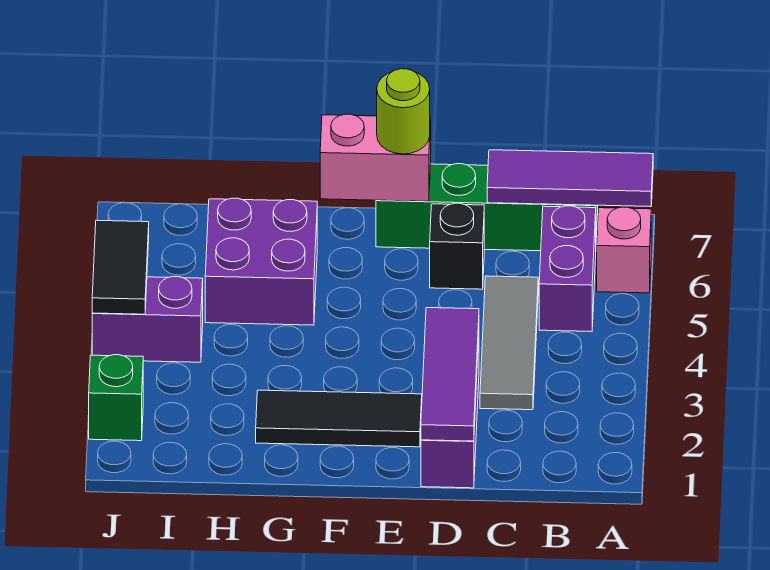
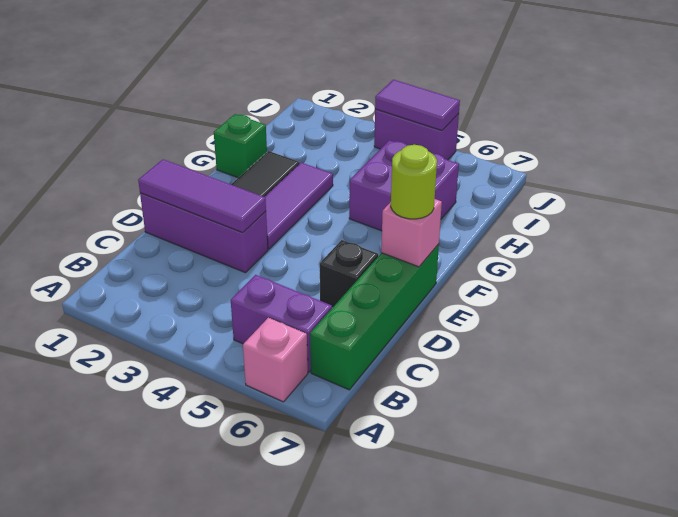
purple tile A7:C7 level 2 -> purple tile E3:G3 level 1
grey tile C3:C5 level 1 -> none
pink brick E7:F7 level 2 -> pink brick E7 level 2
purple brick I4:J4 level 1 -> purple brick J4:J5 level 1
green brick J2 level 1 -> green brick G1 level 1
black tile J4:J5 level 2 -> purple tile J4:J5 level 2

